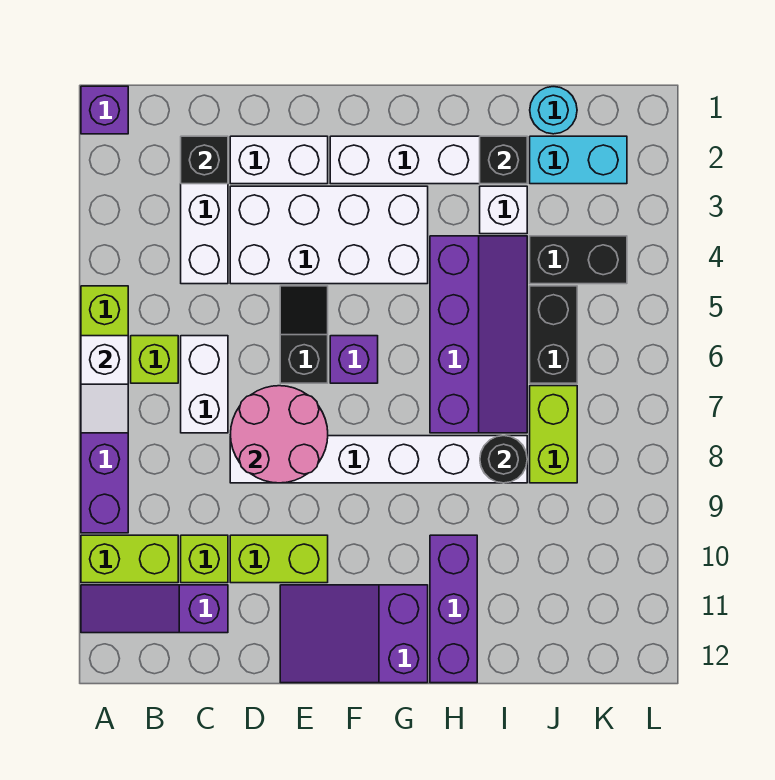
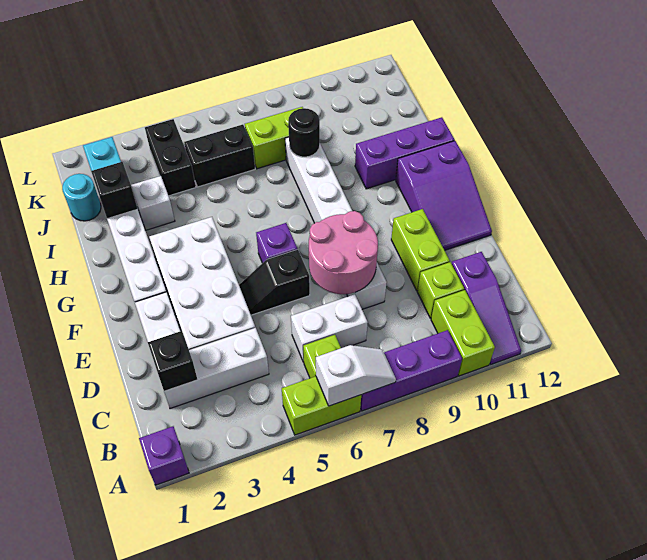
purple slope H4:I7 level 1 top H -> none

